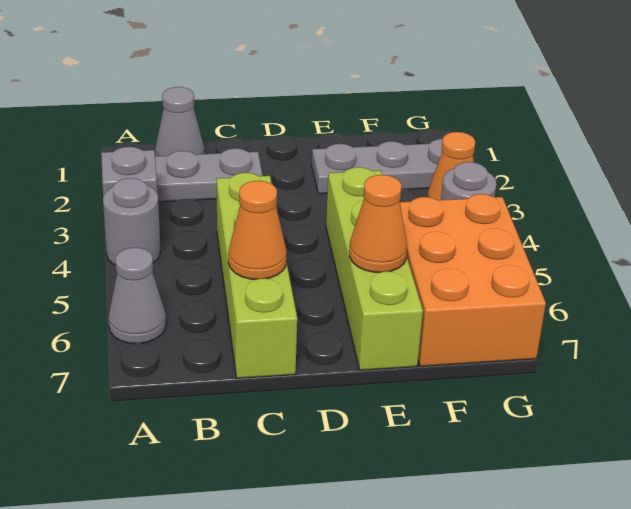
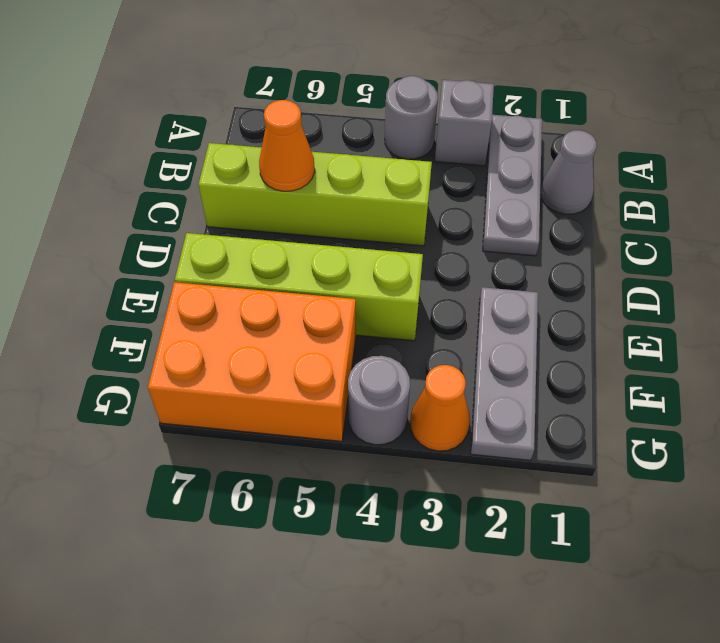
grey cone A6 level 1 -> none
orange cone E6 level 2 -> none

